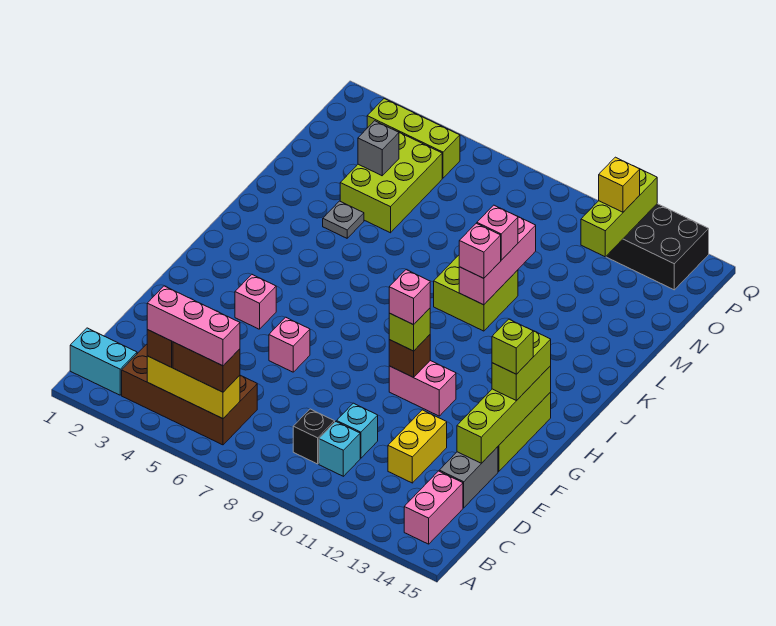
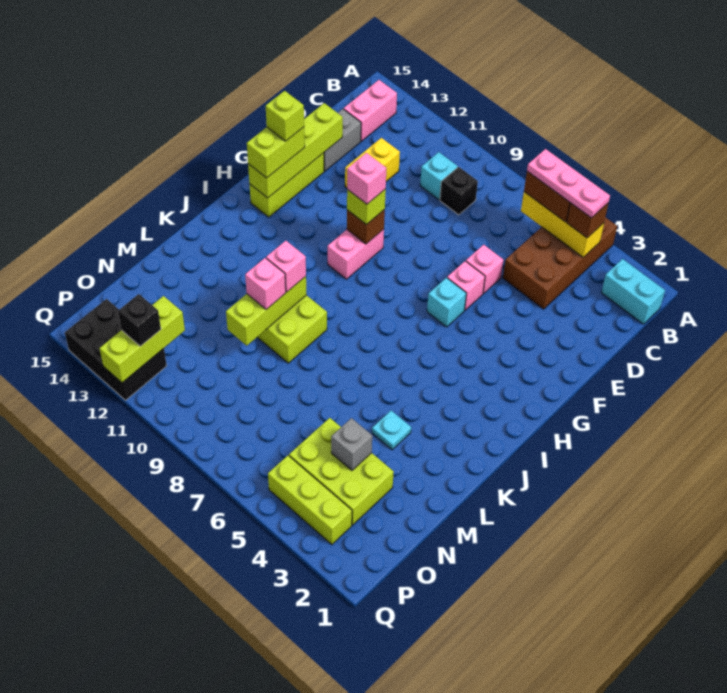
brown brick B3:C6 level 1 -> brown brick A4:D5 level 1
pink brick B4:B6 level 4 -> pink plate B4:B6 level 4
cyan brick D10 level 1 -> cyan brick G6 level 1
pink brick G4 level 1 -> pink brick E6 level 1
pink brick G10:G11 level 1 -> pink brick G10:H10 level 1
pink brick K10:M10 level 2 -> lime brick K10:M10 level 2
grey plate L4 level 1 -> cyan plate L4 level 1
lime brick M4:O5 level 1 -> lime brick N3:O5 level 1
yellow brick P12 level 3 -> black brick P12 level 3

